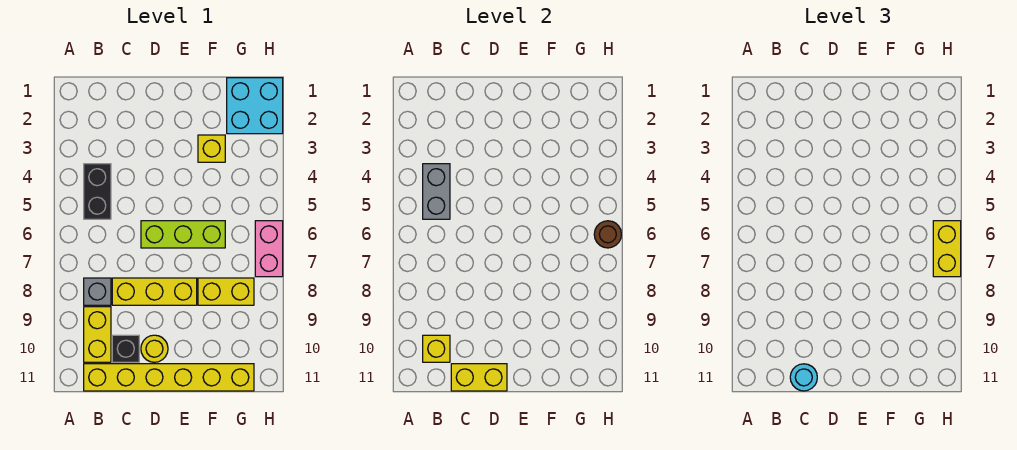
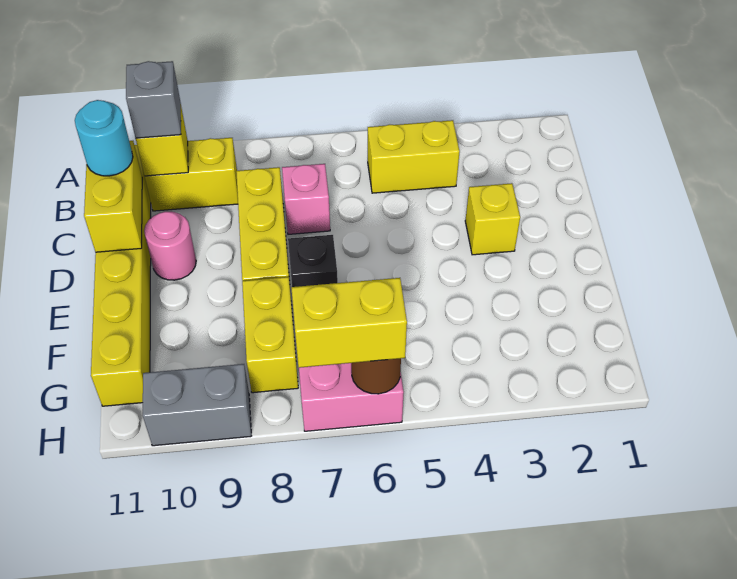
black brick B4:B5 level 1 -> yellow brick B4:B5 level 1
grey brick B4:B5 level 2 -> grey brick H9:H10 level 1
grey brick B8 level 1 -> grey brick B10 level 3
none -> pink brick C7 level 1
black brick C10 level 1 -> black brick E7 level 1
lime brick D6:F6 level 1 -> none
yellow round brick D10 level 1 -> pink round brick D10 level 1
yellow brick F3 level 1 -> yellow brick D3 level 1
cyan brick G1:H2 level 1 -> none

